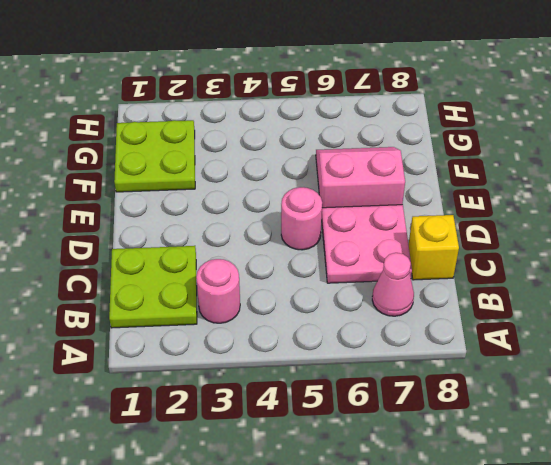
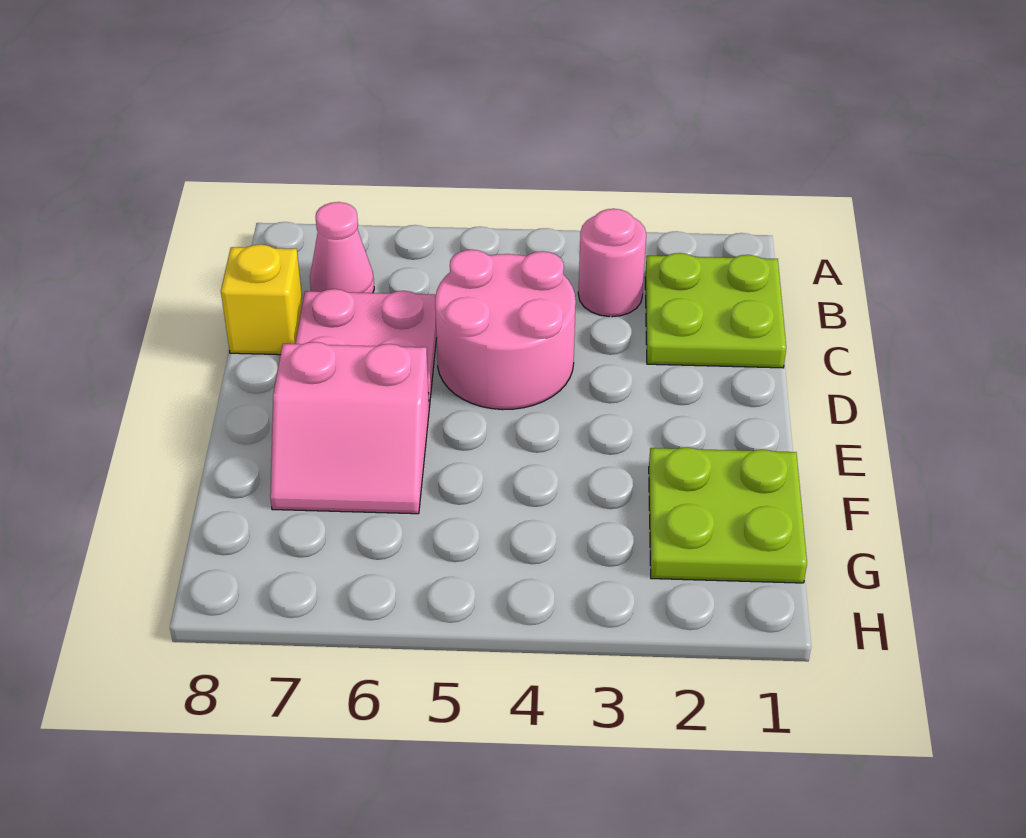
pink round brick D5 level 1 -> pink round brick C4:D5 level 1

